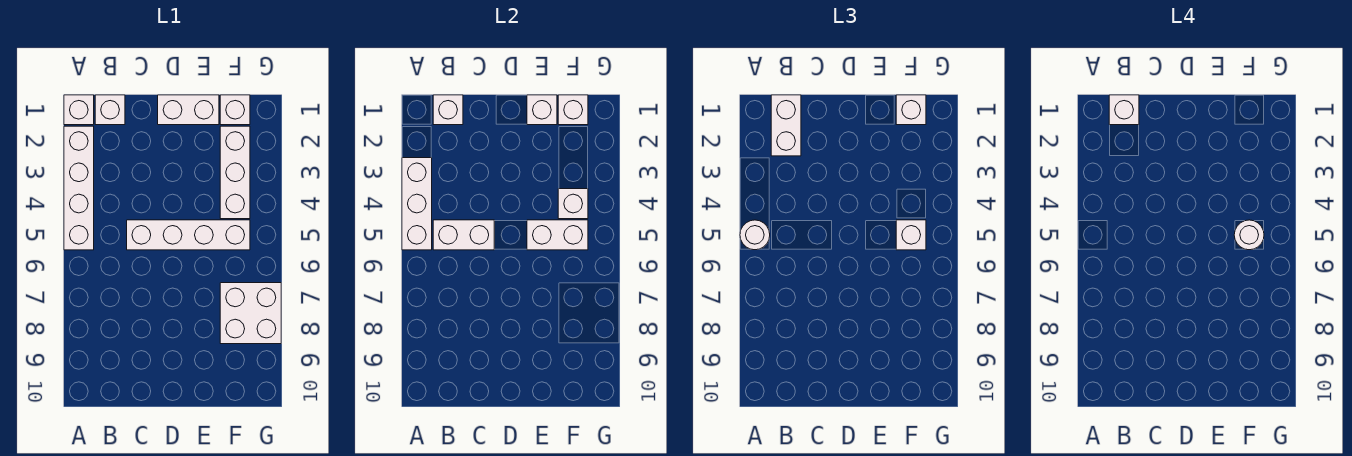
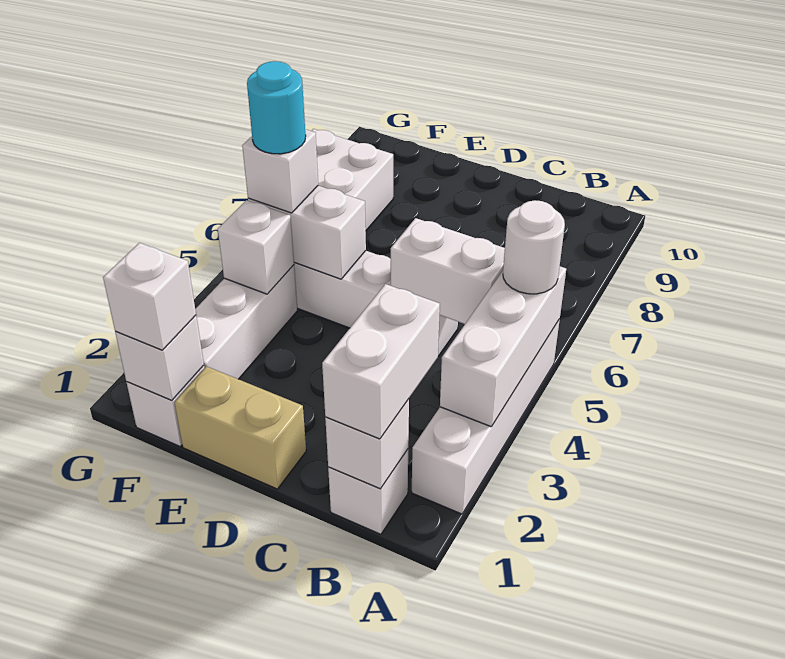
white brick A1 level 1 -> none
white brick B1 level 4 -> none
white brick D1:E1 level 1 -> tan brick D1:E1 level 1
white brick E1 level 2 -> none
white round brick F5 level 4 -> cyan round brick F5 level 4

